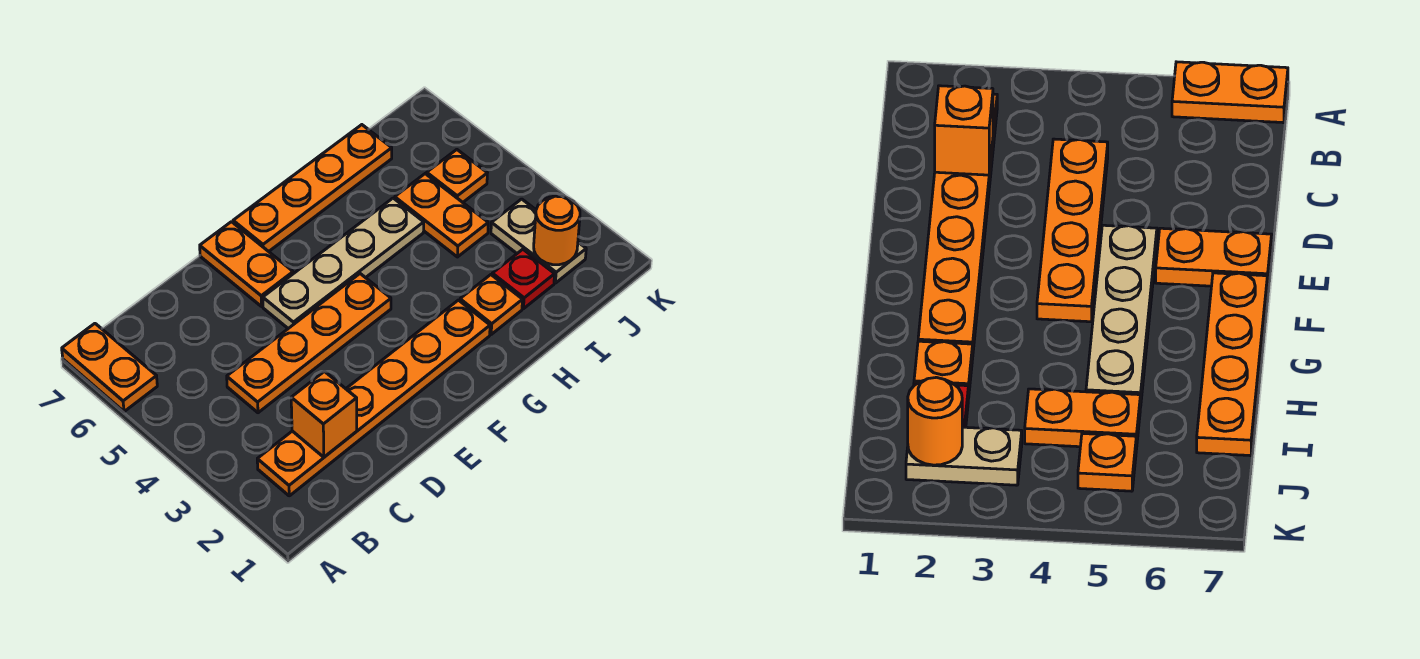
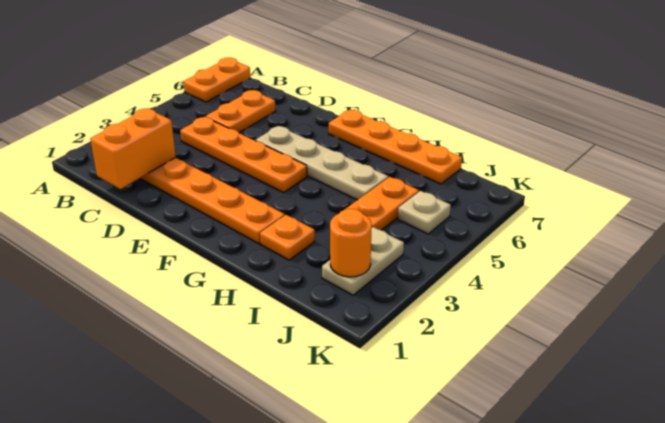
orange brick C2 level 2 -> orange brick C1:C2 level 2
orange plate E6:E7 level 1 -> orange plate C5:C6 level 1
red plate I2 level 1 -> none
orange plate J5 level 1 -> tan plate J5 level 1

